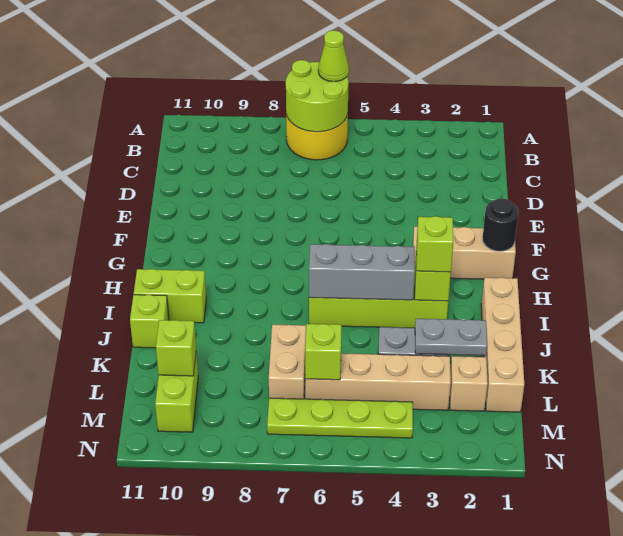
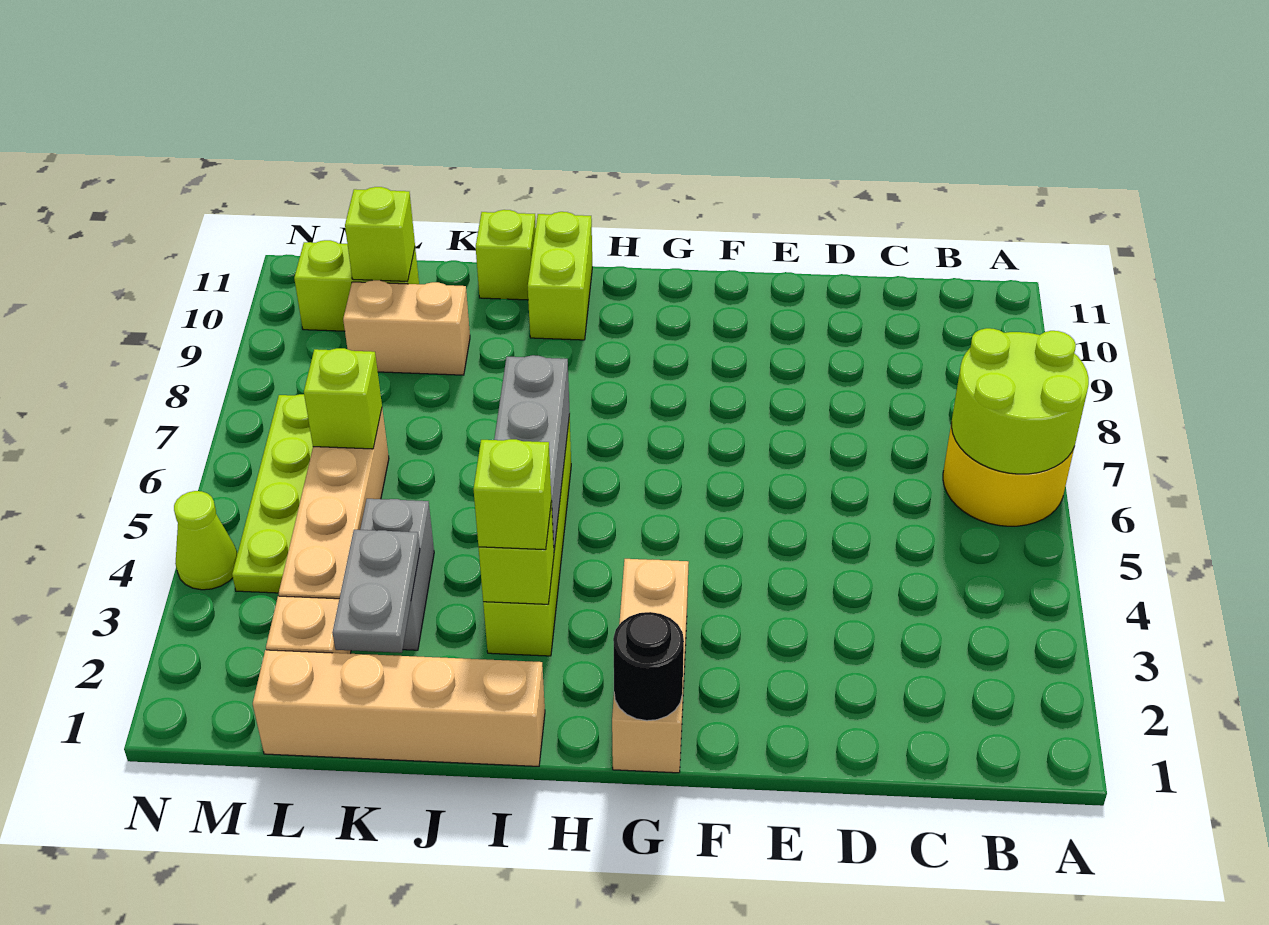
lime cone A6 level 3 -> lime cone N4 level 1
tan brick K7:L7 level 1 -> tan brick K9:L9 level 1

